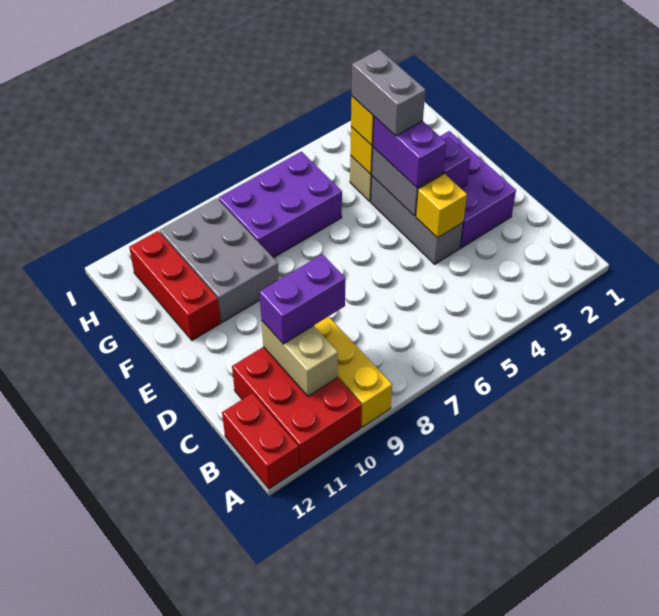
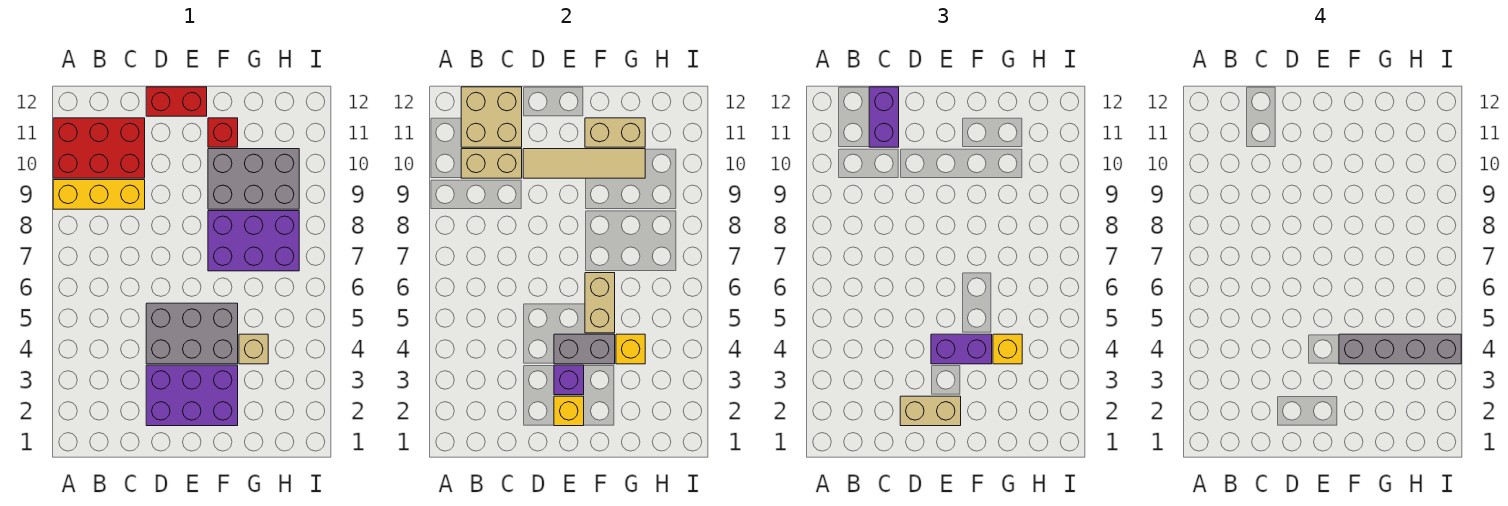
red brick A12:B12 level 1 -> red brick D12:E12 level 1
none -> tan brick B11:C12 level 2
purple brick C9:C10 level 3 -> purple brick C11:C12 level 3
none -> tan brick D2:E2 level 3
grey brick D4:F4 level 1 -> grey brick D4:F5 level 1
yellow brick D4 level 2 -> yellow brick E2 level 2
none -> tan tile D10:G10 level 2
grey brick F4:G4 level 4 -> grey brick F4:I4 level 4
none -> tan brick F5:F6 level 2
red brick F11:H11 level 1 -> red brick F11 level 1
none -> tan brick F11:G11 level 2
purple brick G6:H8 level 1 -> purple brick F7:H8 level 1

